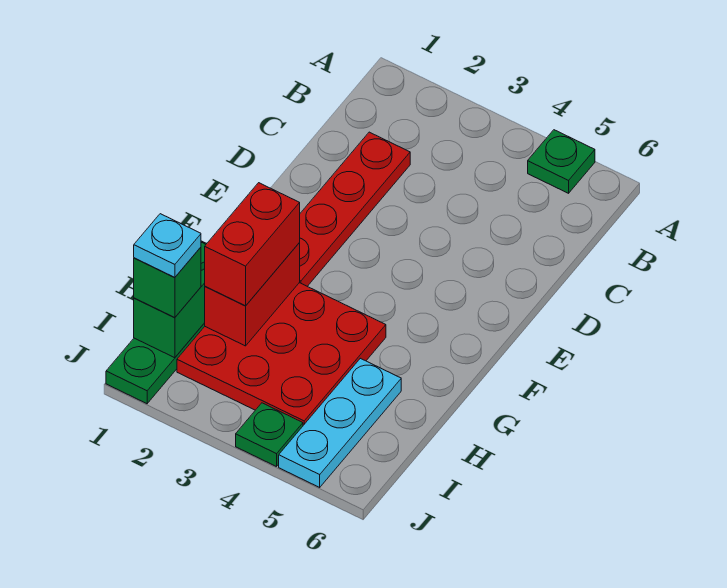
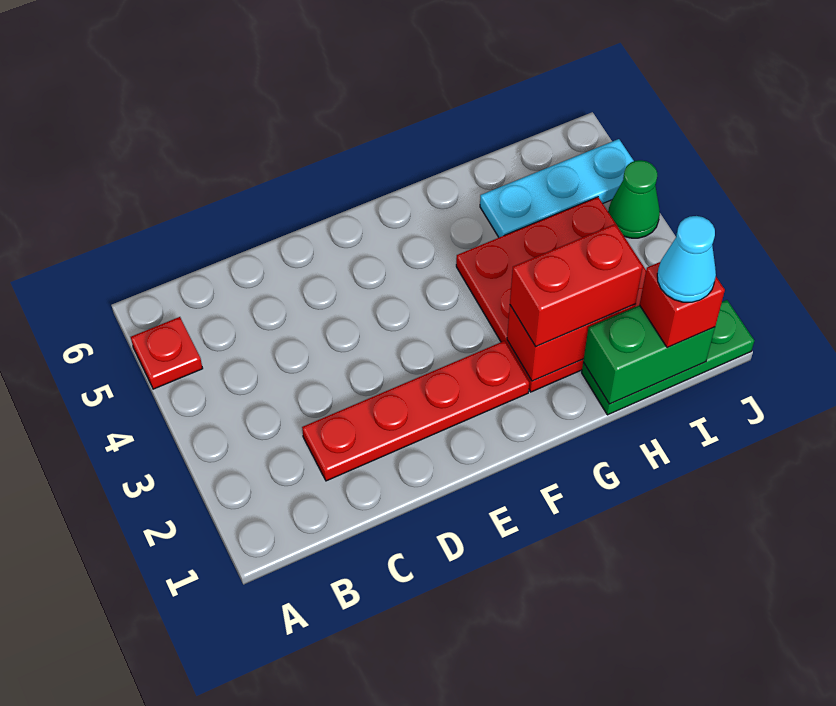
green plate A5 level 1 -> red plate A5 level 1
green brick I1 level 3 -> red brick I1 level 3
cyan plate I1 level 4 -> cyan cone I1 level 4
green plate J4 level 1 -> green cone J4 level 1

